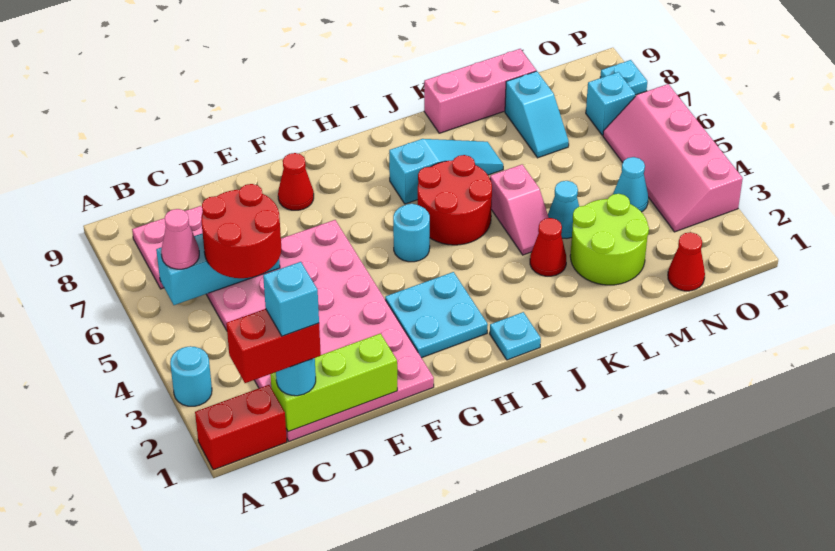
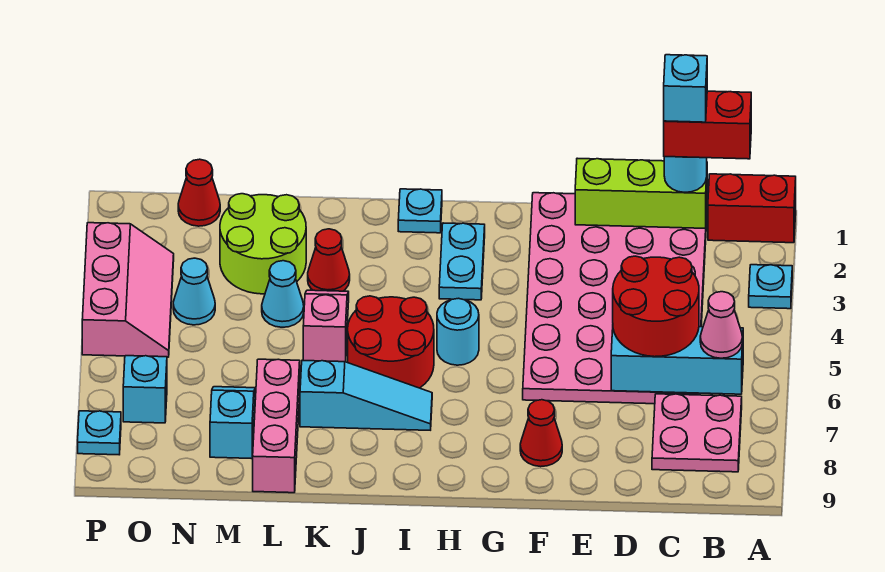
cyan round brick A3 level 1 -> cyan plate A3 level 1
cyan plate G2:H3 level 1 -> cyan plate H2:H3 level 1
cyan slope I7:K7 level 1 top I -> cyan slope I7:K7 level 1 top K
pink brick K9:M9 level 1 -> pink brick L7:L9 level 1
pink slope O3:P6 level 1 top P -> pink slope O3:P5 level 1 top P

